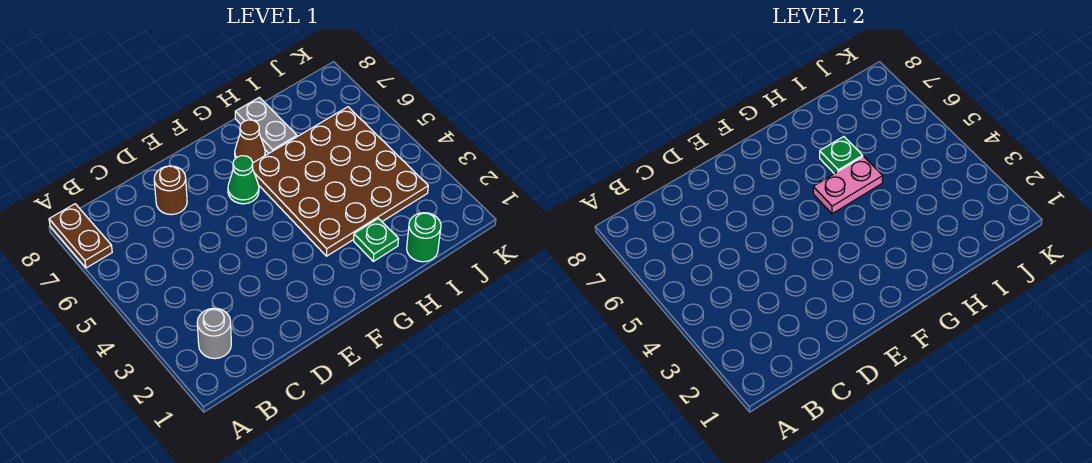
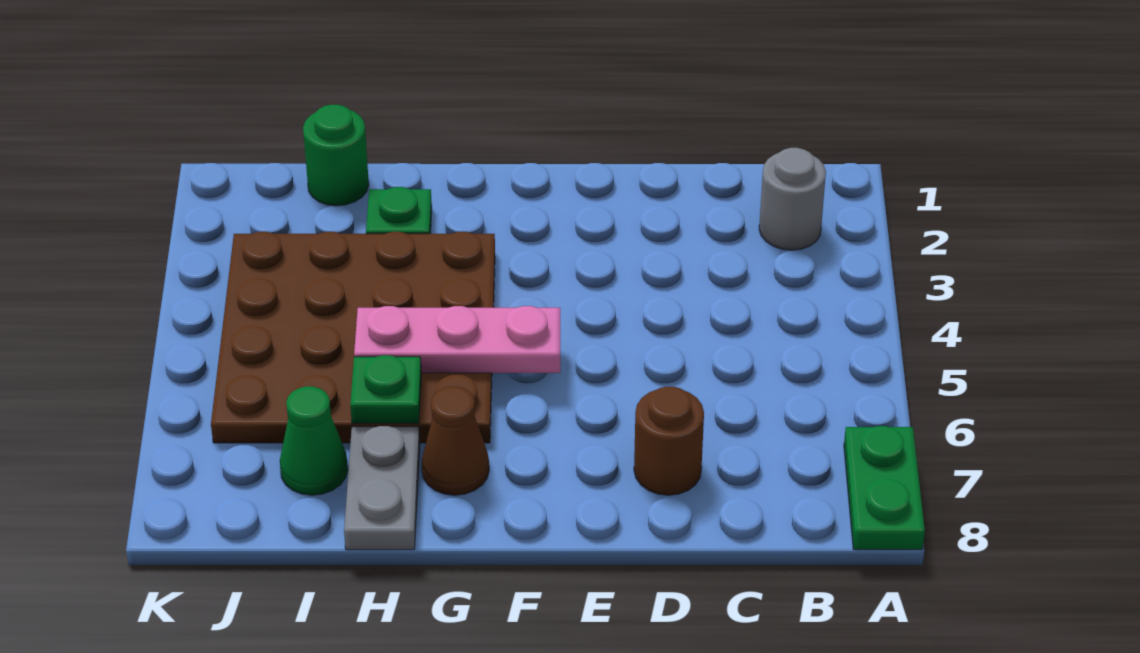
brown plate A7:A8 level 1 -> green plate A7:A8 level 1
green cone F6 level 1 -> green cone I7 level 1
pink plate G5:H5 level 2 -> pink plate F5:H5 level 2

